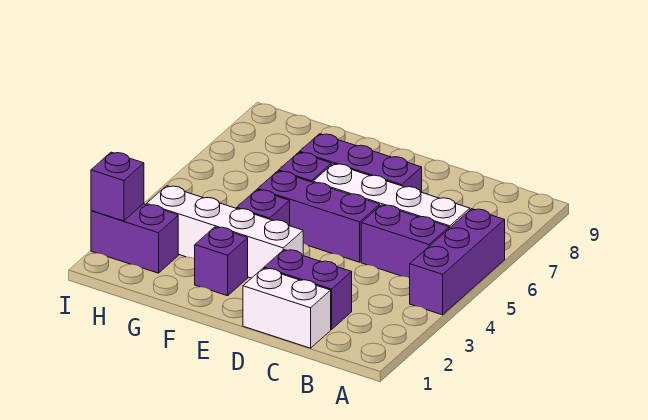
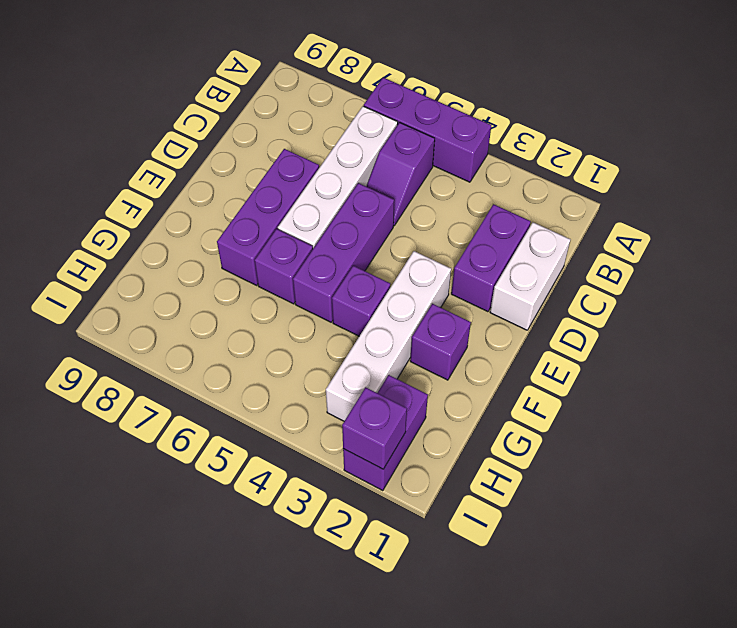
purple brick B5:C5 level 1 -> purple slope B5:C5 level 1 top B

